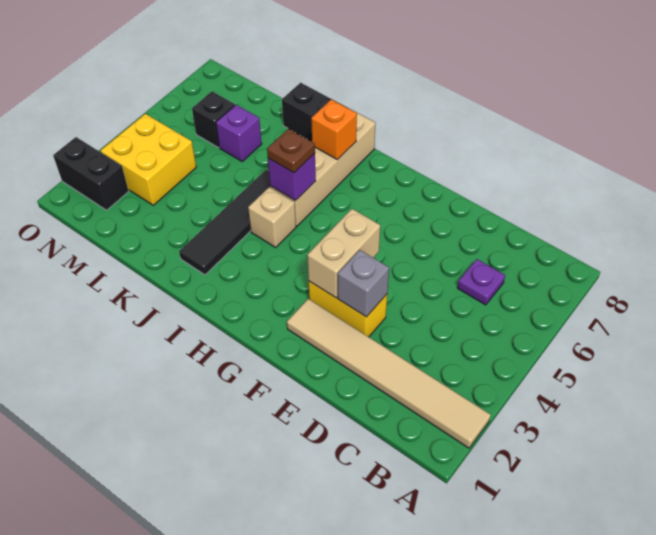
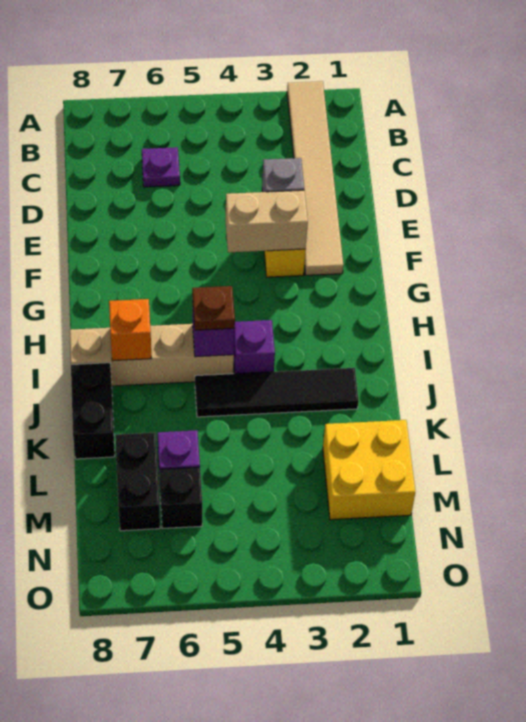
tan brick I4 level 1 -> purple brick I4 level 1
yellow brick M3:N4 level 1 -> yellow brick L1:M2 level 1
black brick N2:O2 level 1 -> black brick L7:M7 level 1

